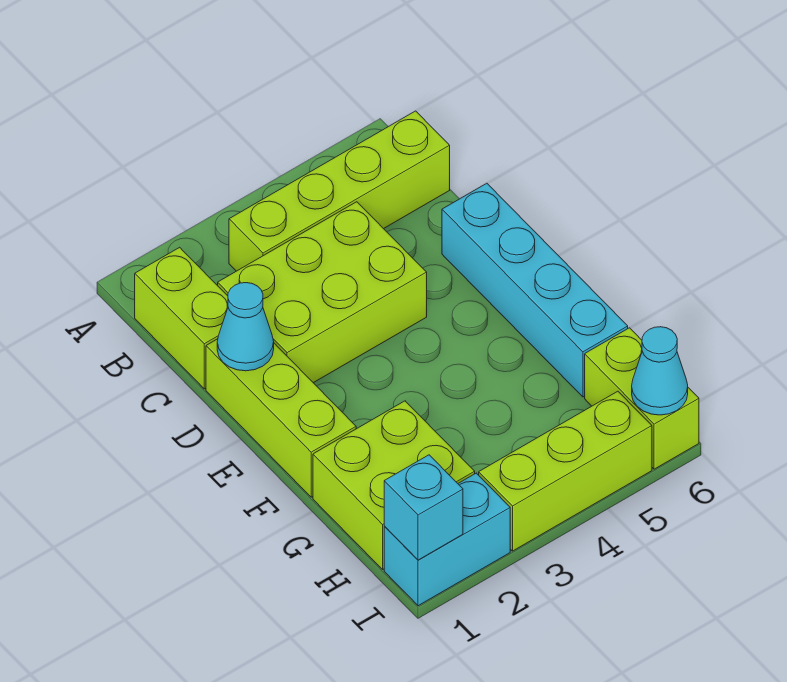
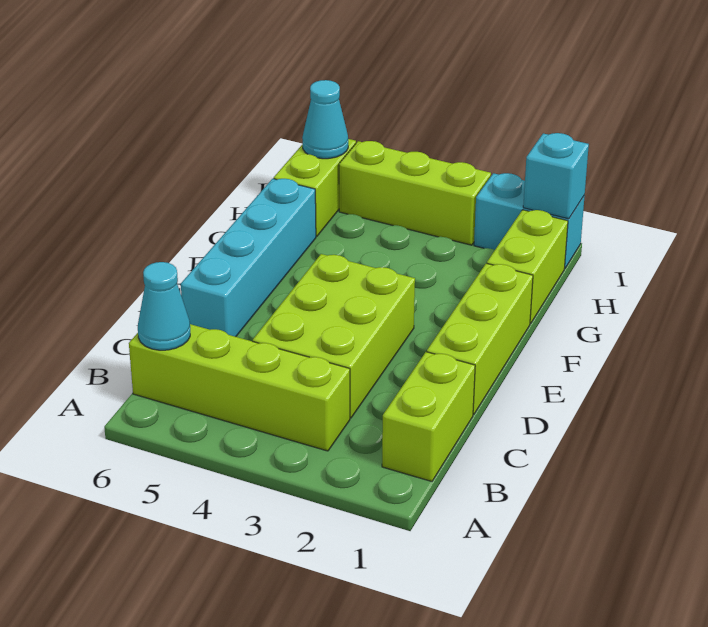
lime brick C2:D4 level 1 -> lime brick C3:E4 level 1
cyan cone D1 level 2 -> cyan cone B6 level 2
lime brick G1:H2 level 1 -> lime brick G1:H1 level 1

